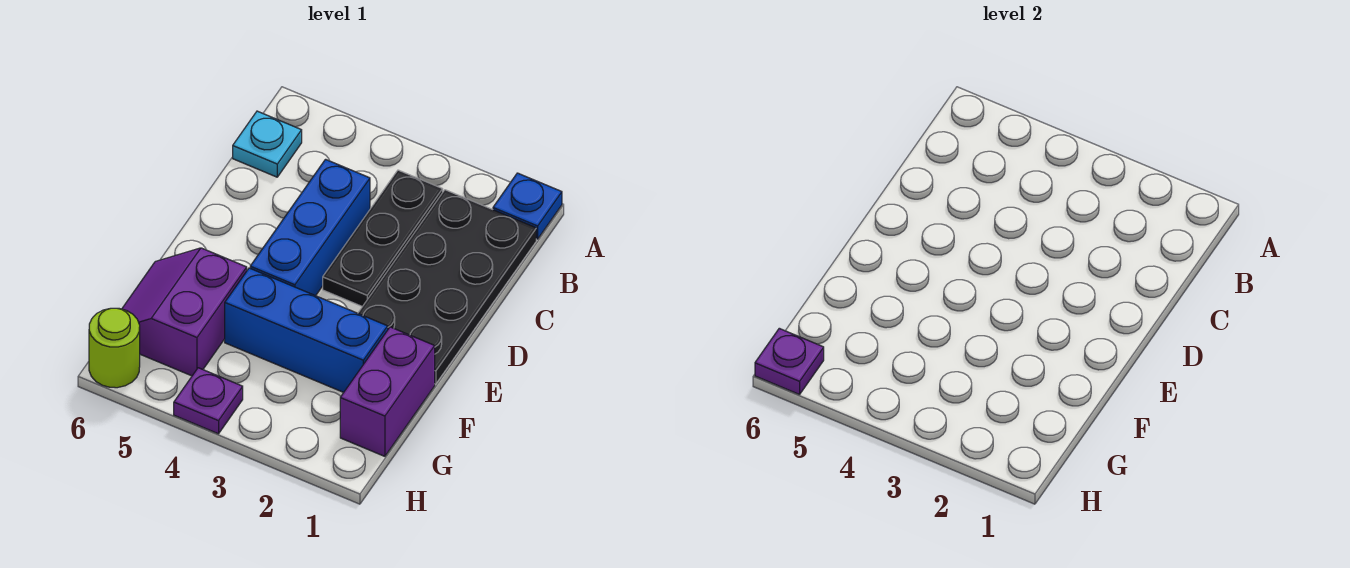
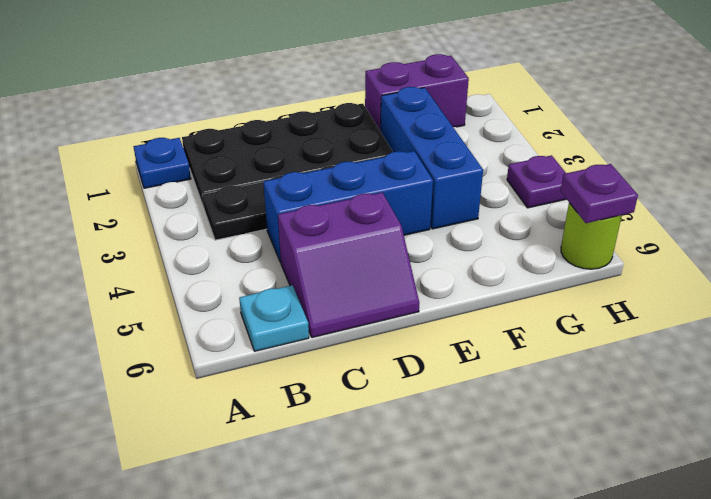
purple slope F5:G6 level 1 top 5 -> purple slope C5:D6 level 1 top 5

